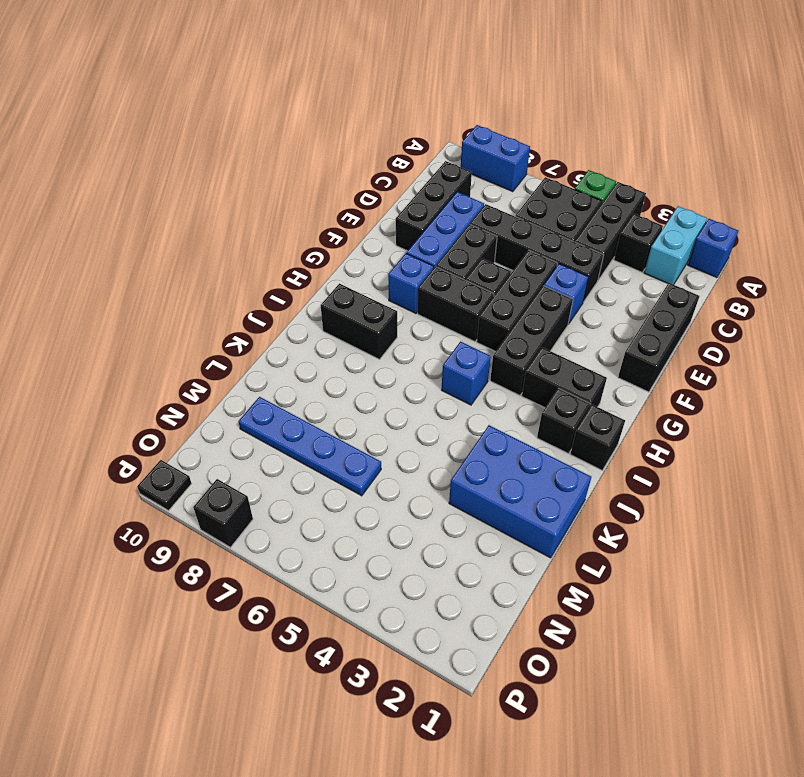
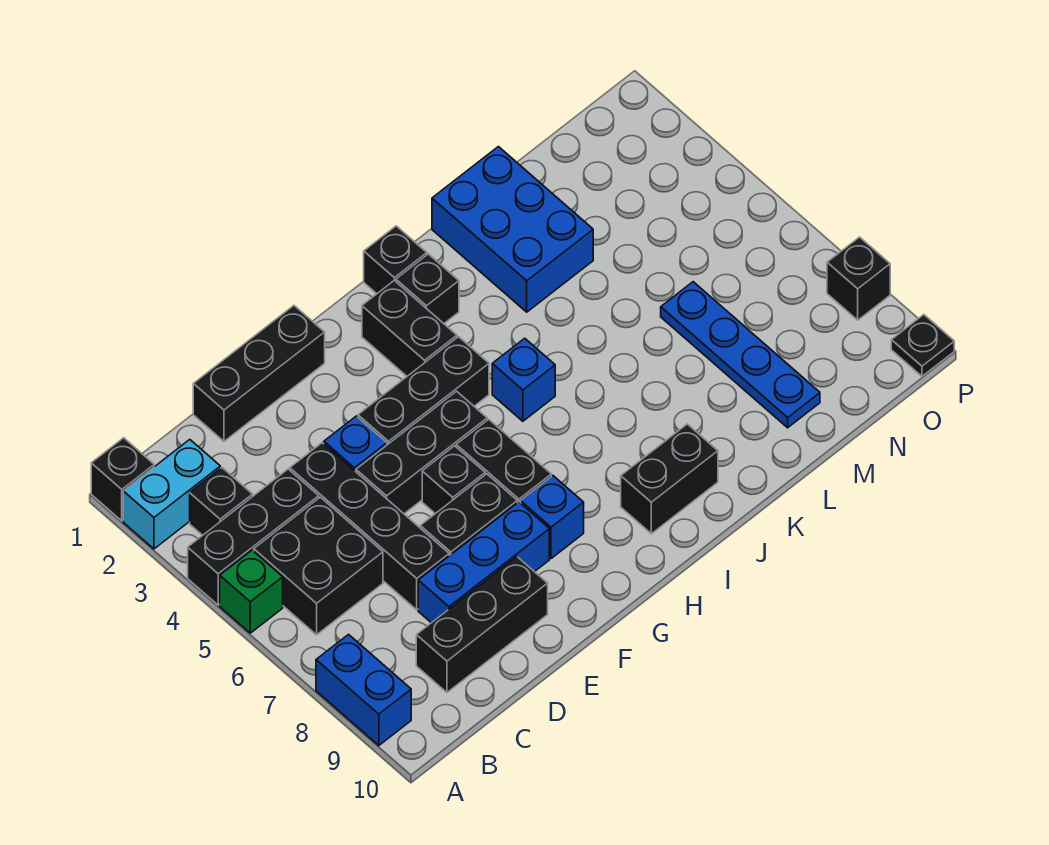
blue brick A1 level 1 -> black brick A1 level 1
black brick I8:I9 level 1 -> black brick I9:J9 level 1

